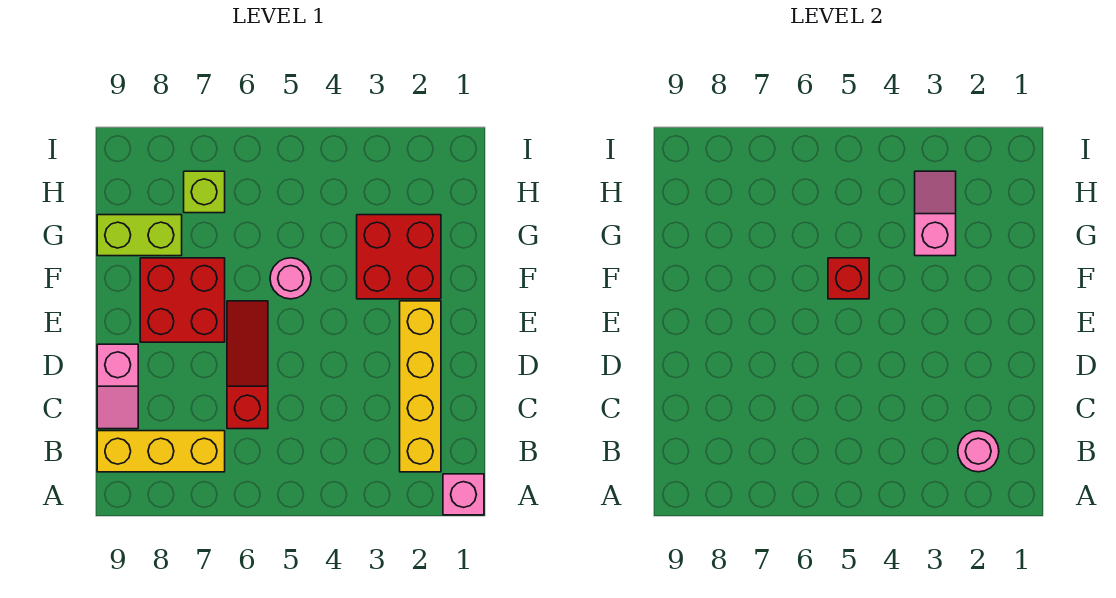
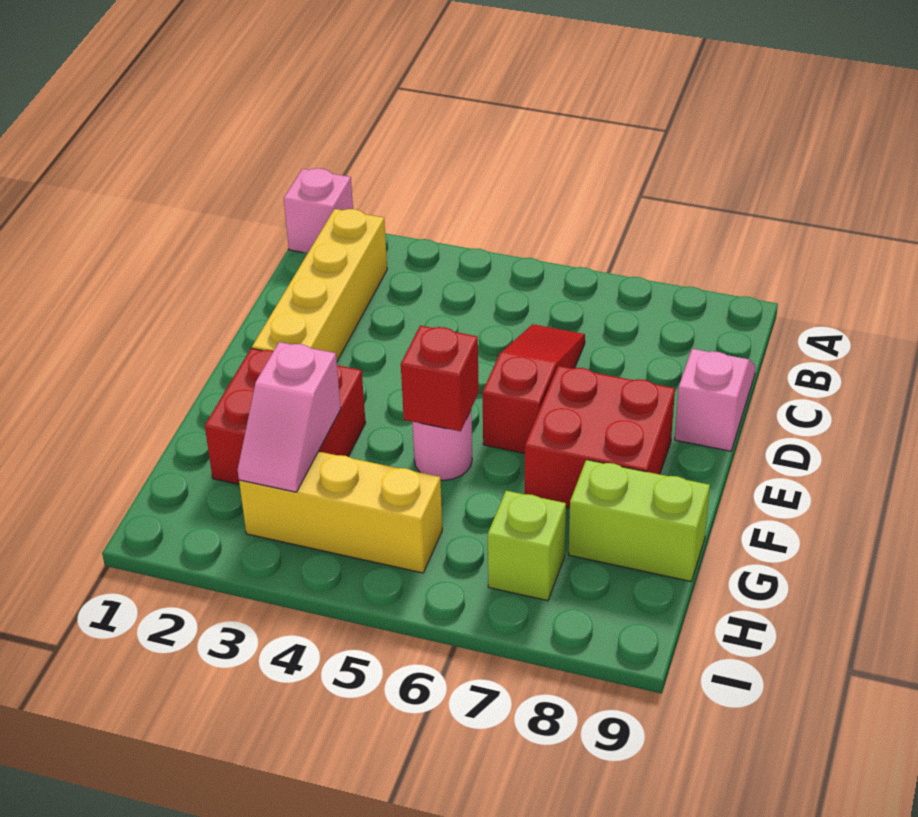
pink round brick B2 level 2 -> none
yellow brick B7:B9 level 1 -> yellow brick H3:H5 level 1
red slope C6:E6 level 1 top C -> red slope C6:E6 level 1 top E

